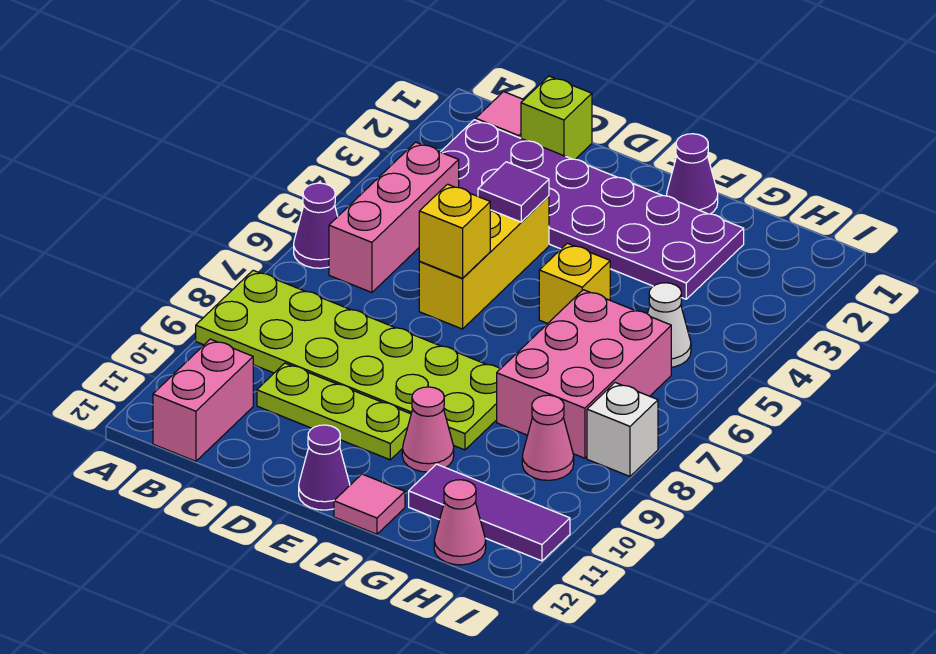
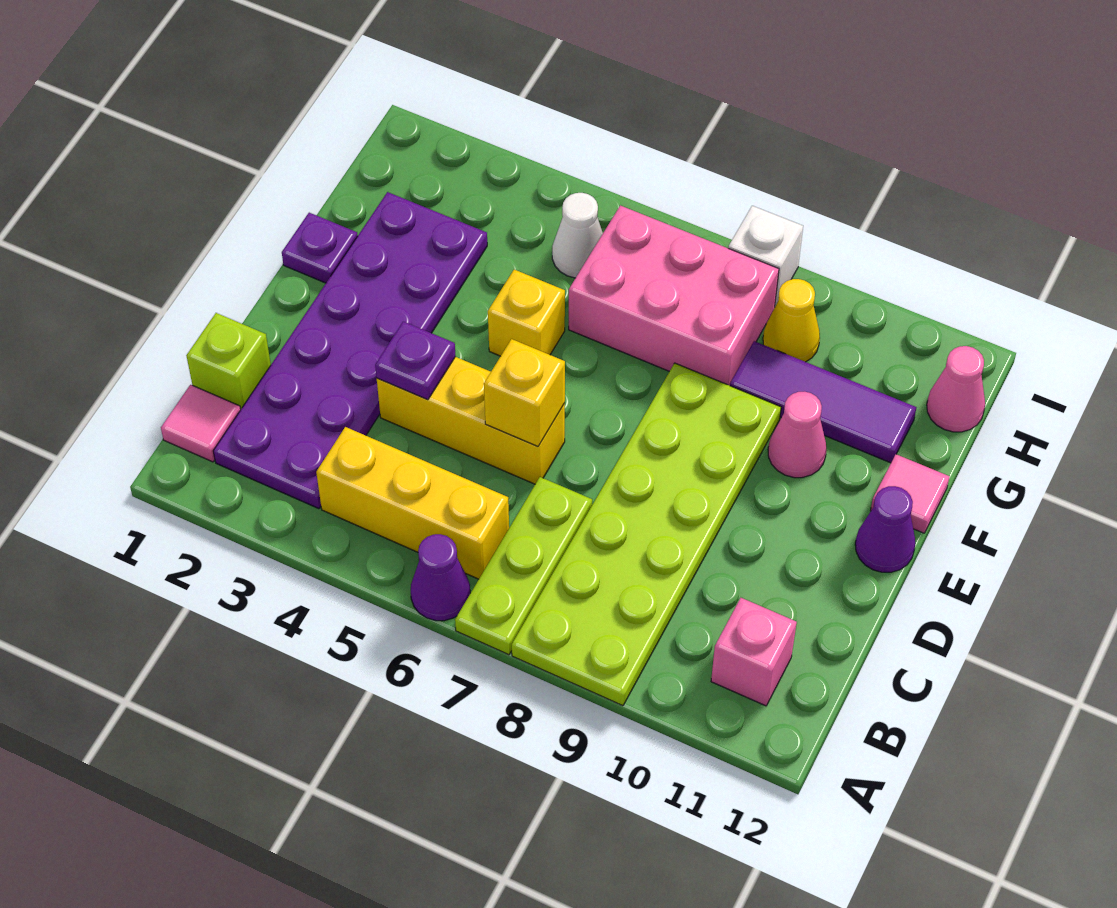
pink brick B4:B6 level 1 -> yellow brick B4:B6 level 1
pink brick B11:B12 level 1 -> pink brick B11 level 1
lime plate C10:E10 level 1 -> lime plate A7:C7 level 1
purple tile D4 level 2 -> purple plate D4 level 2
purple cone F1 level 1 -> purple plate F1 level 1
purple tile G11:I11 level 1 -> purple tile G9:G11 level 1
pink cone H9 level 1 -> yellow cone H9 level 1

